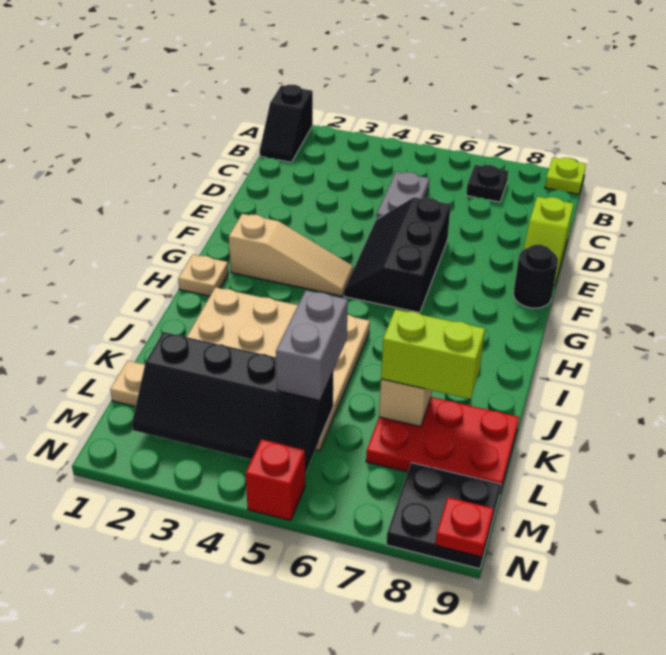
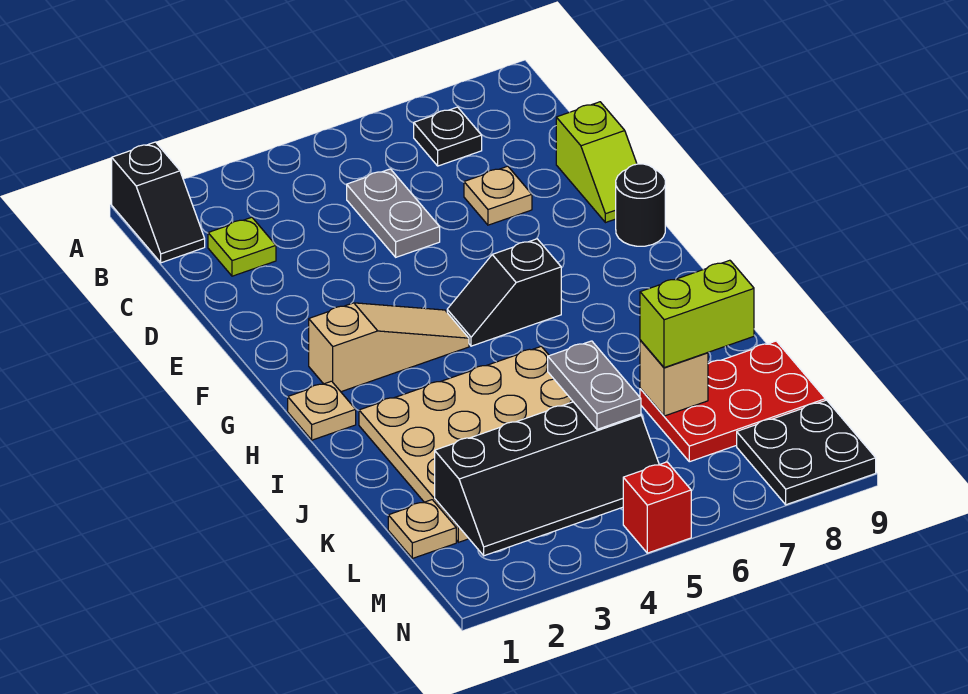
lime plate A9 level 1 -> lime plate C2 level 1
none -> tan plate D7 level 1
black slope E5:G6 level 1 top 6 -> black slope G5:G6 level 1 top 6
grey brick K5:L5 level 3 -> grey plate K5:L5 level 3
red plate N9 level 2 -> none

